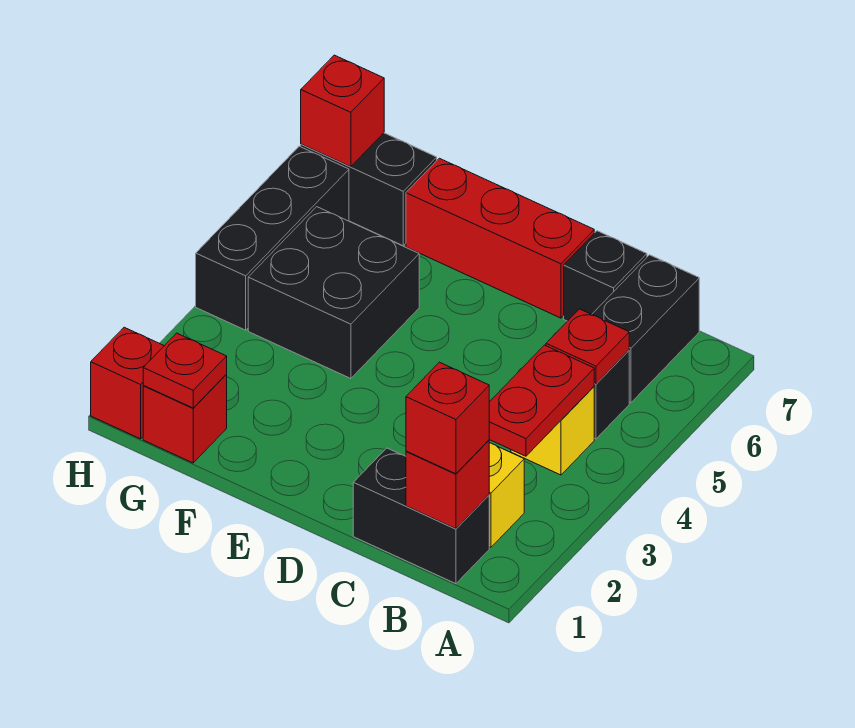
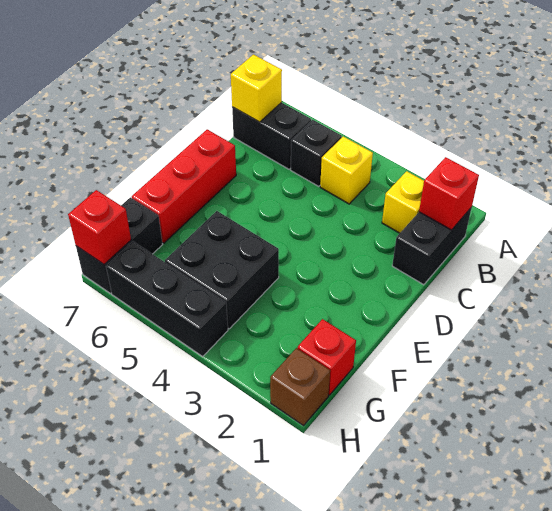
red brick B1 level 3 -> none
red plate B3:B4 level 2 -> none
red plate B5 level 2 -> none
none -> yellow brick B7 level 2
black brick C7 level 1 -> none
red plate G1 level 2 -> none
red brick H1 level 1 -> brown brick H1 level 1

